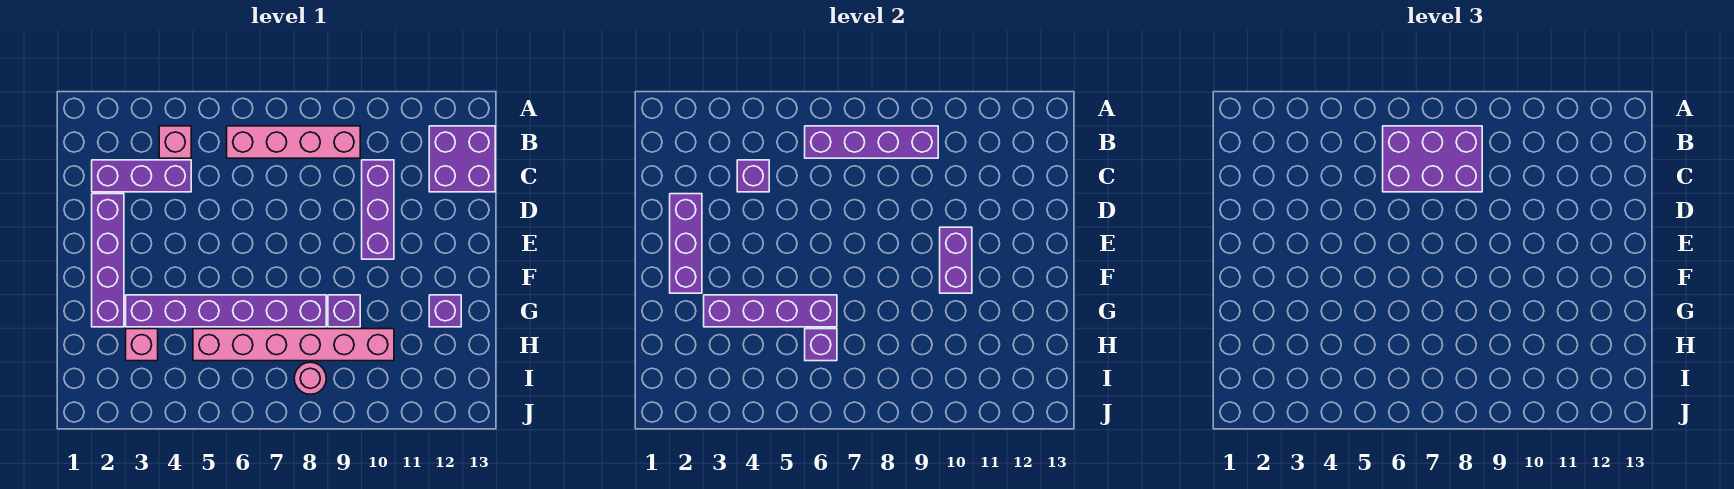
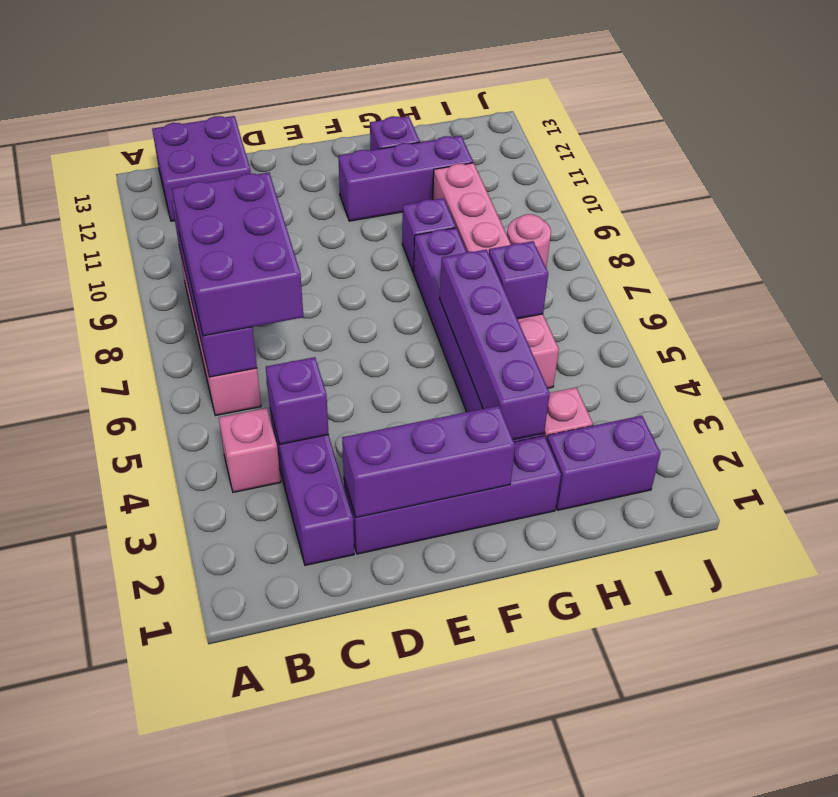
purple brick C10:E10 level 1 -> purple brick F11:H11 level 1
purple brick E10:F10 level 2 -> purple brick H2:I2 level 1

